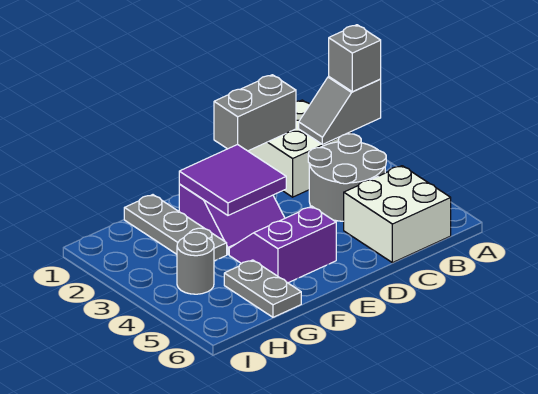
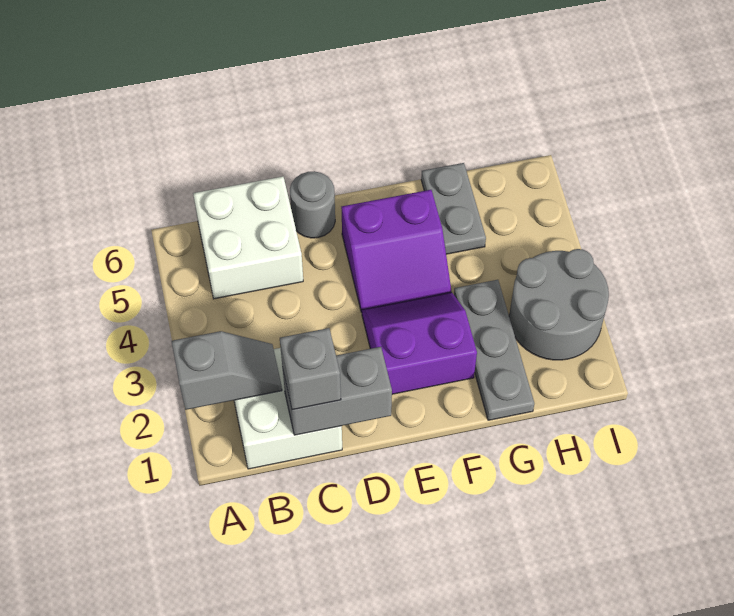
grey brick A2 level 3 -> grey brick C1 level 3
grey round brick B3:C4 level 1 -> grey round brick H2:I3 level 1
purple tile E2:F3 level 2 -> none
grey round brick H4 level 1 -> grey round brick D6 level 1

